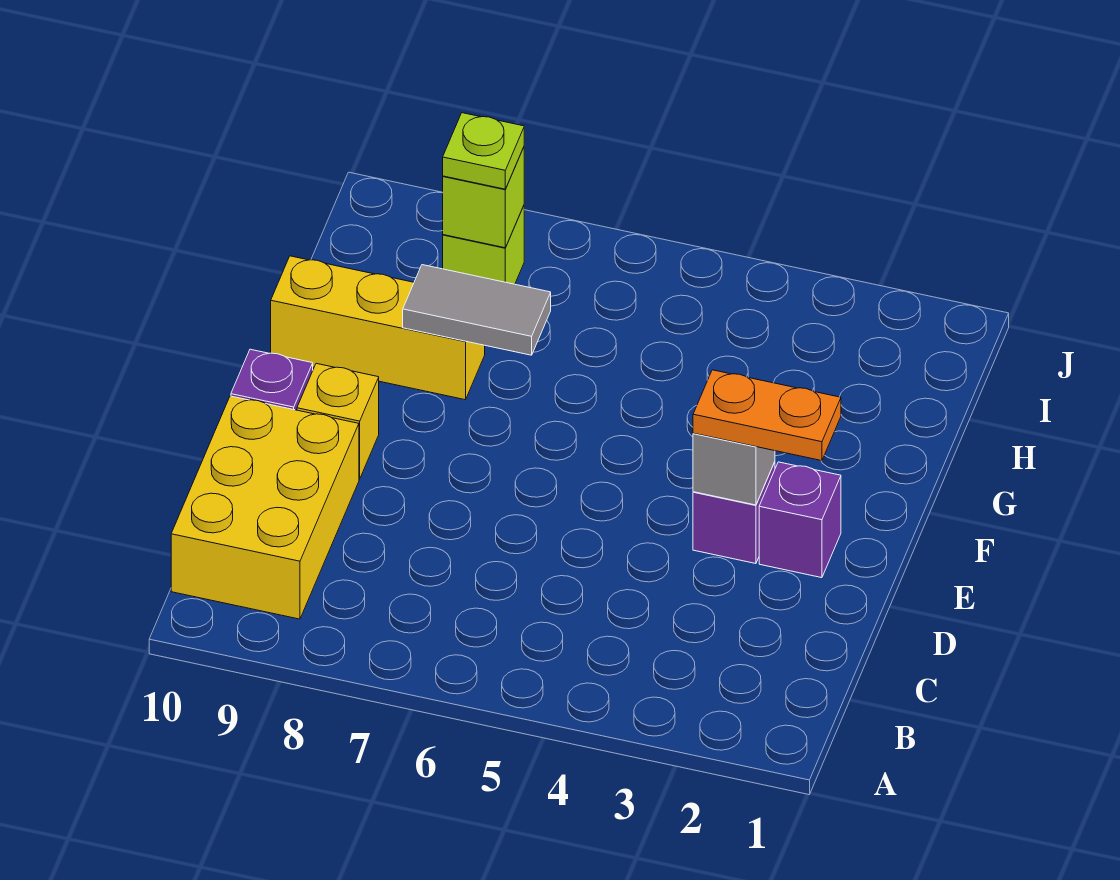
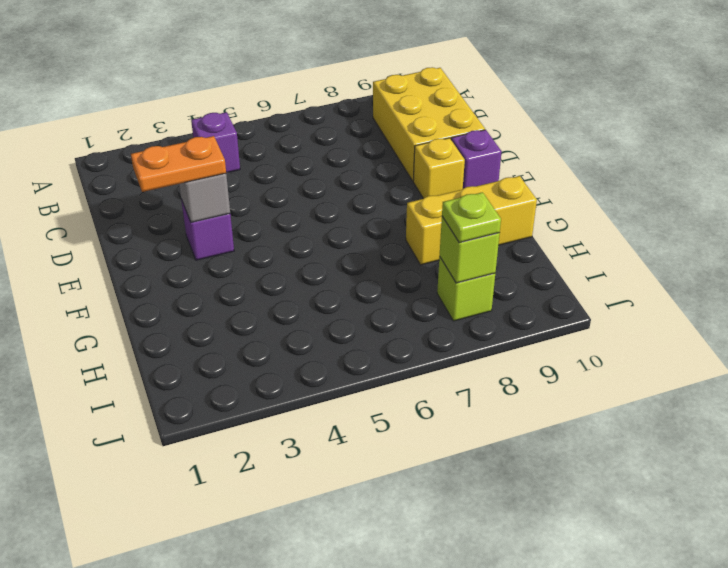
purple brick E2 level 1 -> purple brick B4 level 1
grey tile G7:G8 level 2 -> none

